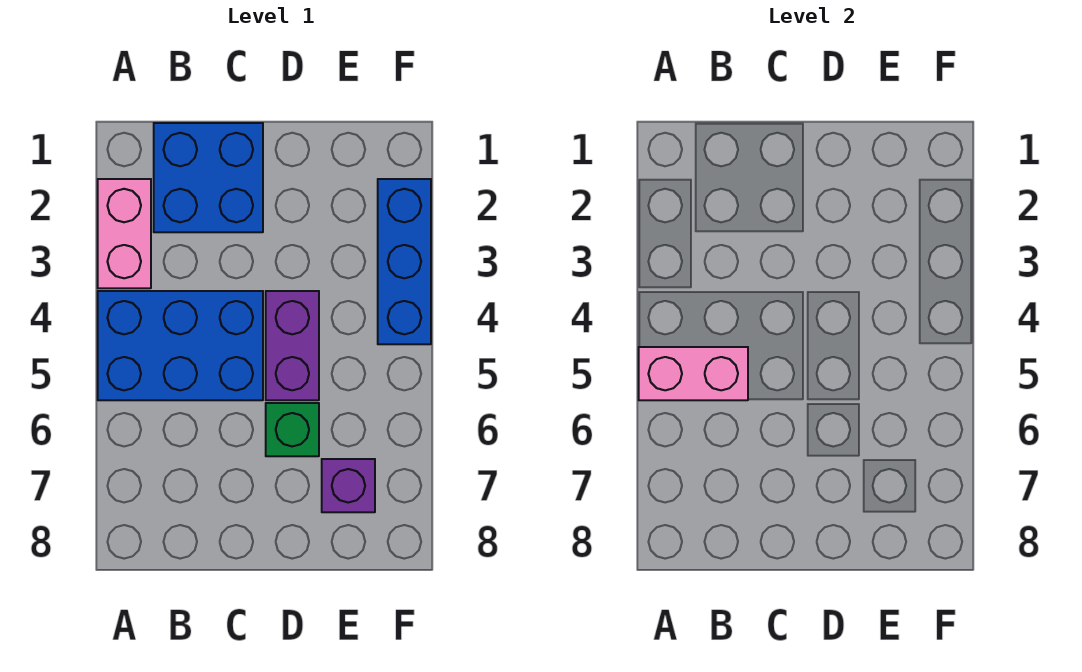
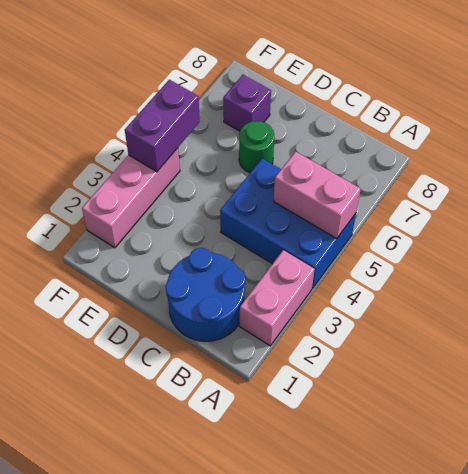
blue brick B1:C2 level 1 -> blue round brick B1:C2 level 1
purple brick D4:D5 level 1 -> purple brick F4:F5 level 2
green brick D6 level 1 -> green round brick D6 level 1
blue brick F2:F4 level 1 -> pink brick F2:F4 level 1

